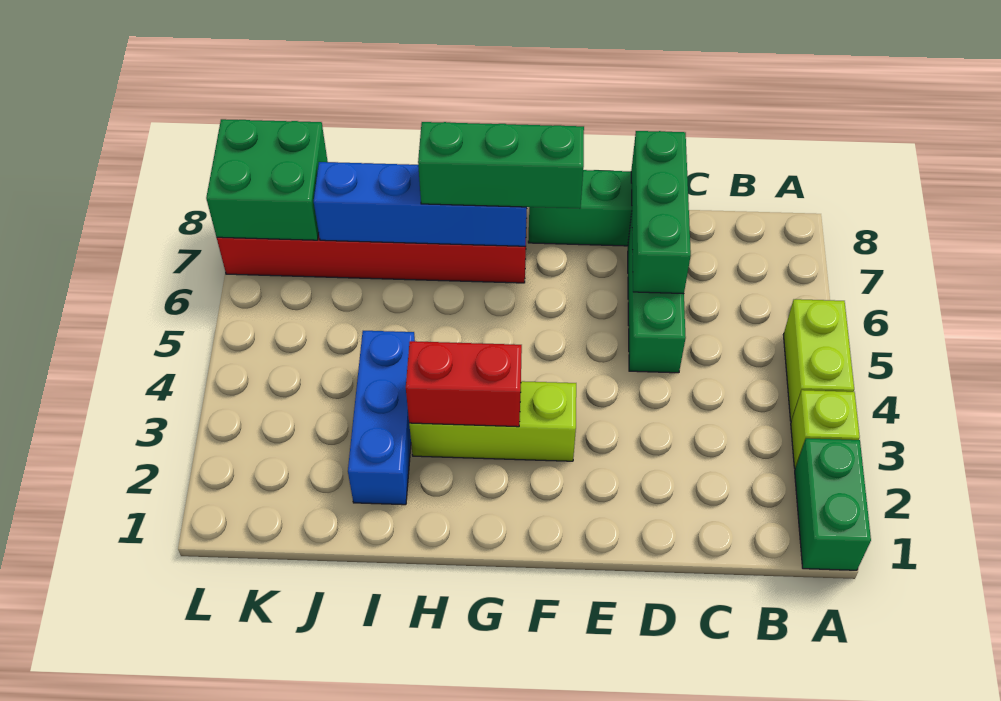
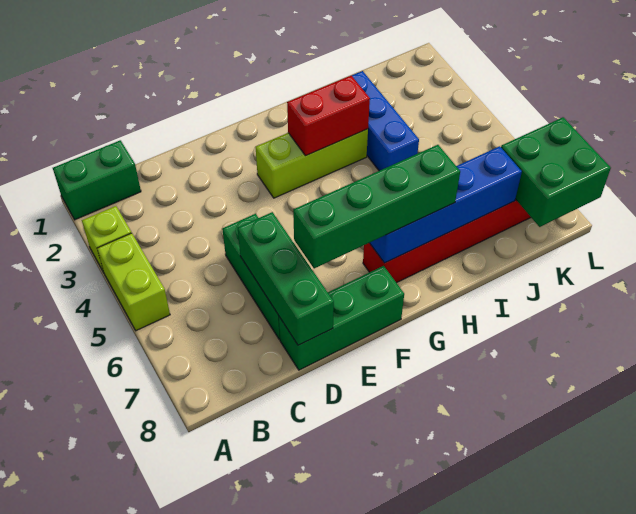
green brick A1:A2 level 1 -> green brick A1:B1 level 1
green brick F7:H7 level 3 -> green brick E7:H7 level 3

